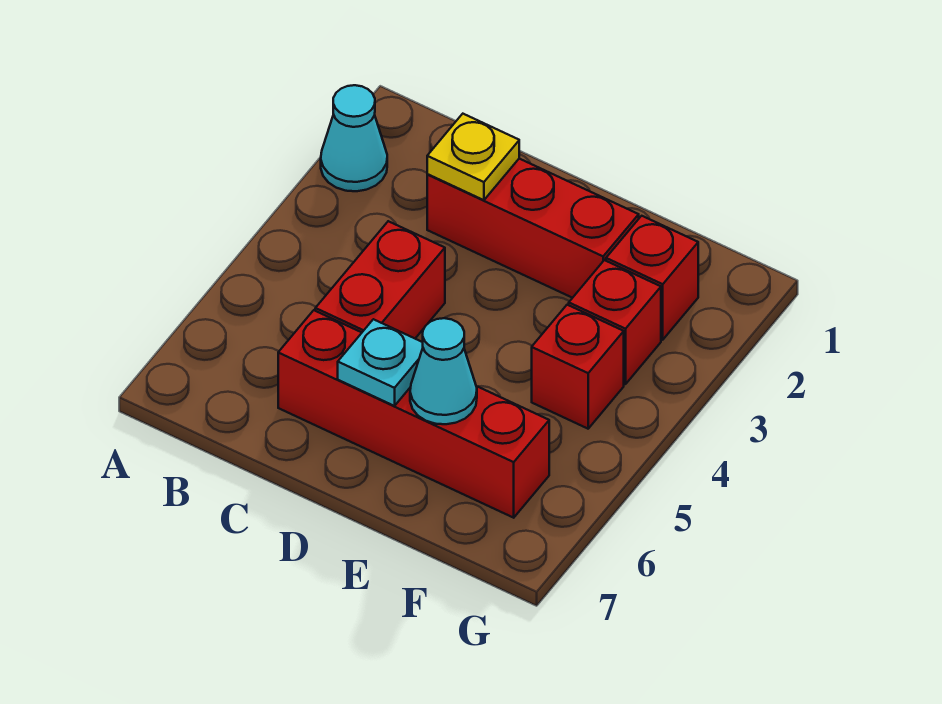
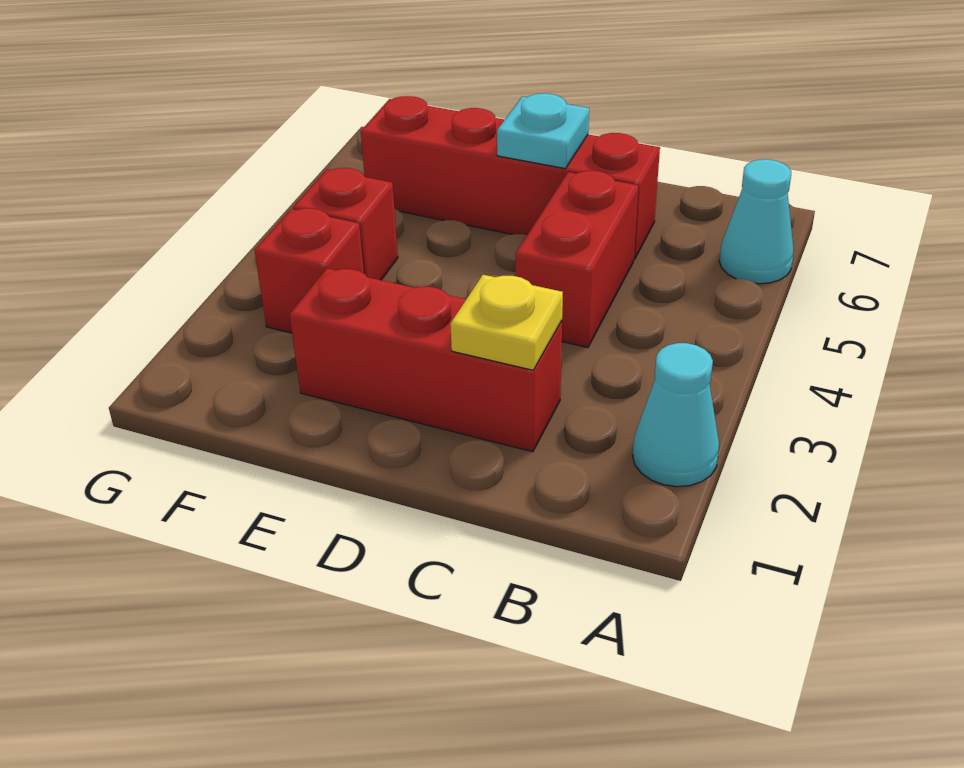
cyan cone E6 level 2 -> cyan cone A6 level 1
red brick F2 level 1 -> none

